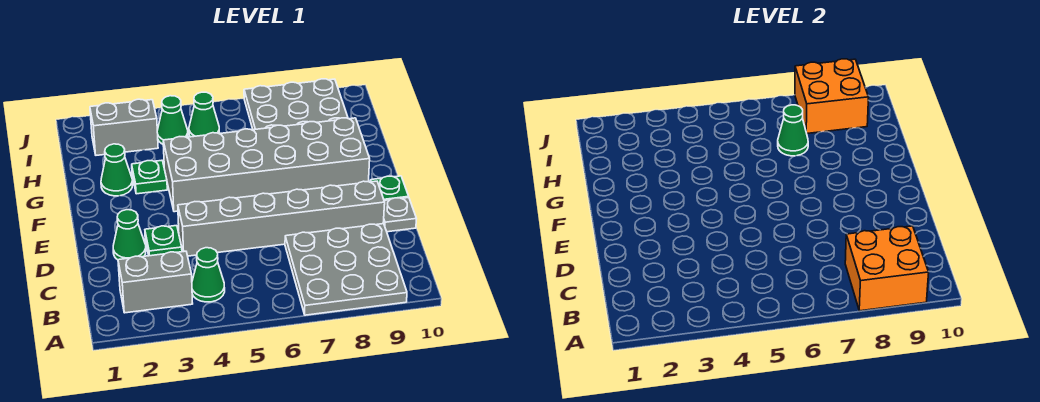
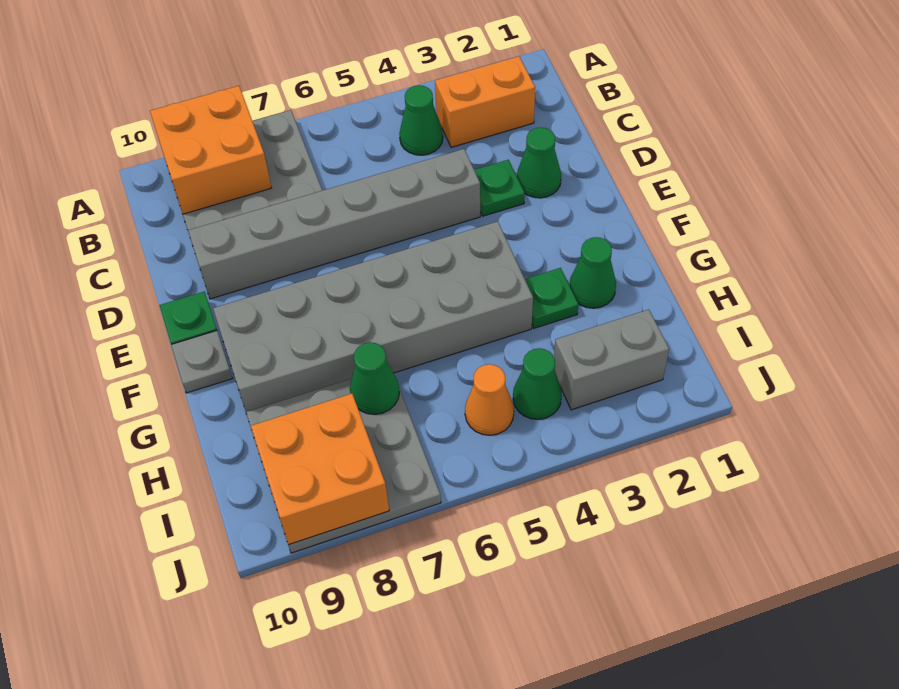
grey brick B2:B3 level 1 -> orange brick B2:B3 level 1
grey plate D10 level 1 -> grey plate F10 level 1
green cone I5 level 1 -> orange cone I5 level 1

